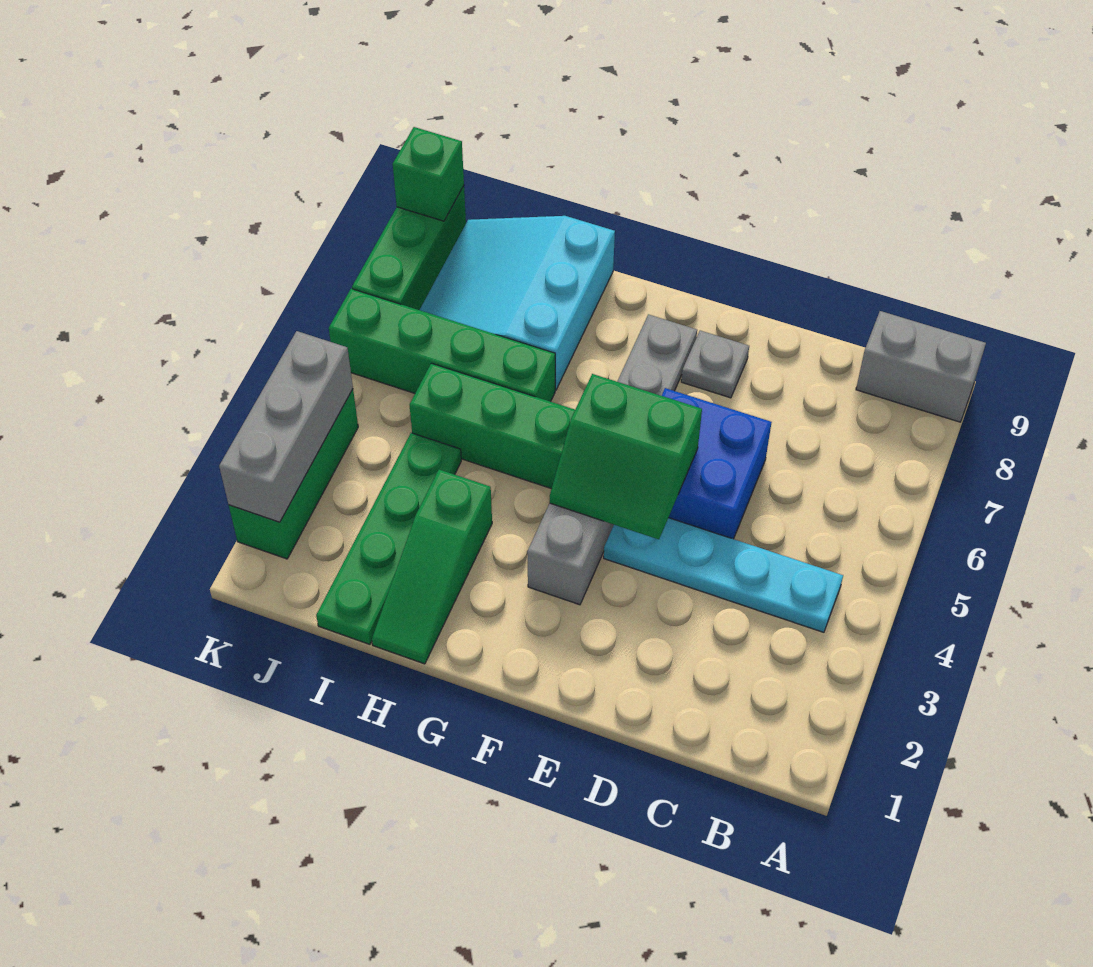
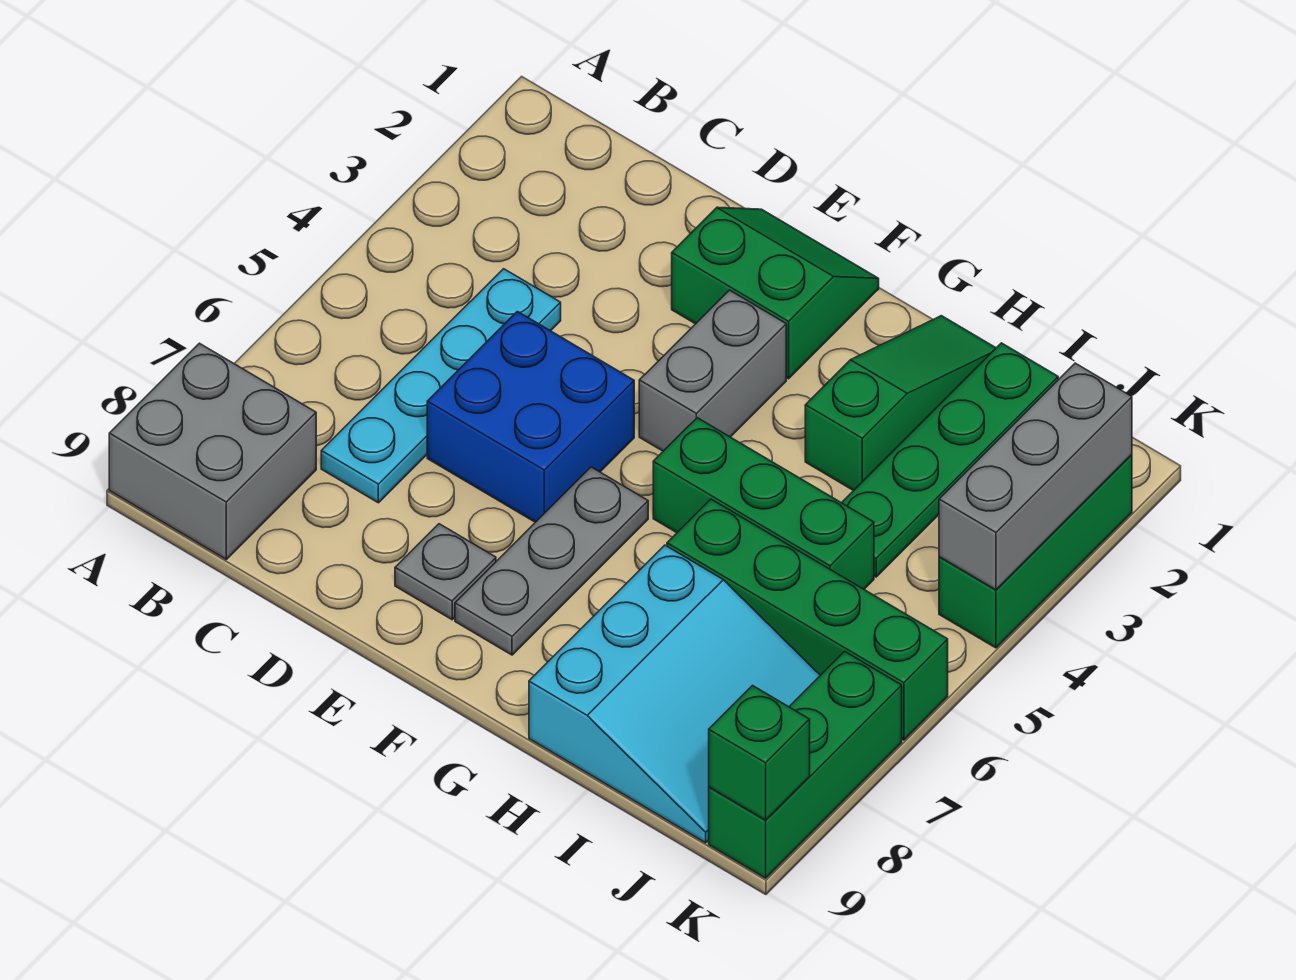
grey brick A9:B9 level 1 -> grey brick A8:B9 level 1
cyan plate B4:E4 level 1 -> cyan plate C4:C7 level 1
green slope E4:F5 level 2 top 5 -> green slope E1:F2 level 1 top 2

